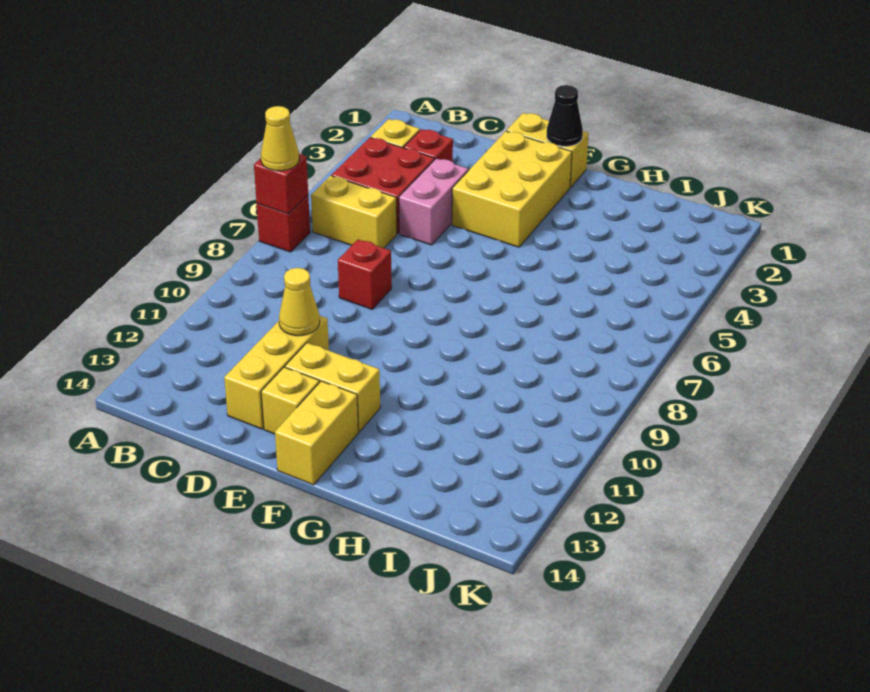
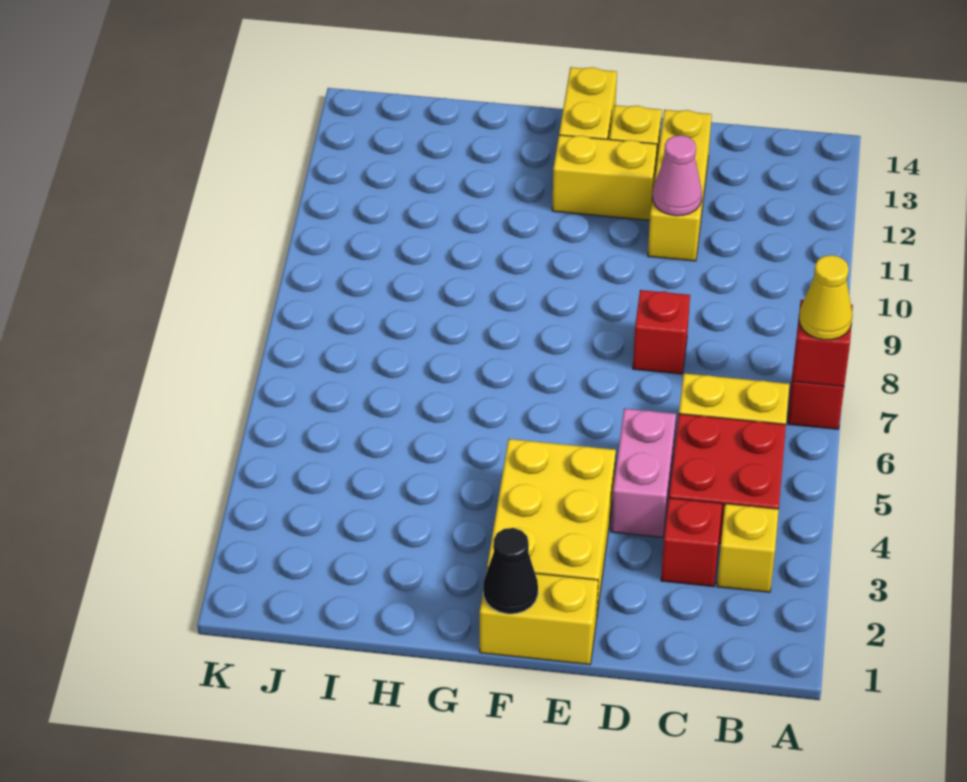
yellow cone D11 level 2 -> pink cone D11 level 2

